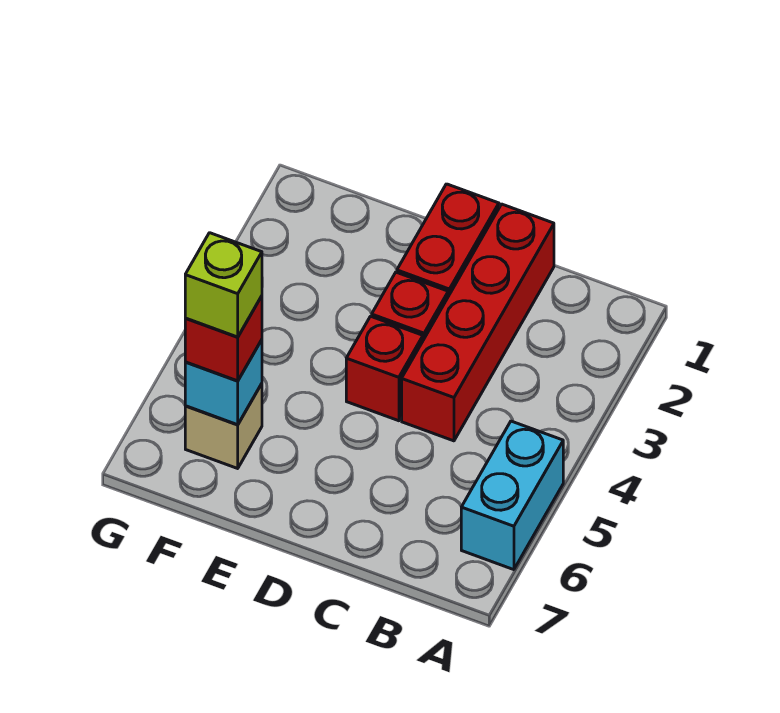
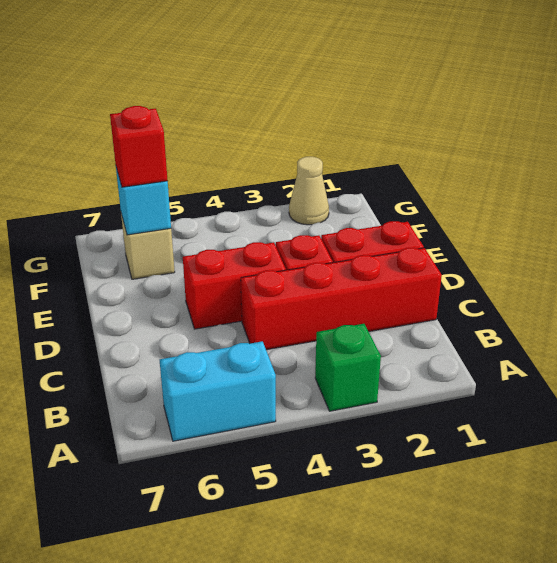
none -> green brick A3 level 1
red brick D4 level 1 -> red brick D4:D5 level 1
lime brick F6 level 4 -> none
none -> tan cone G2 level 1

